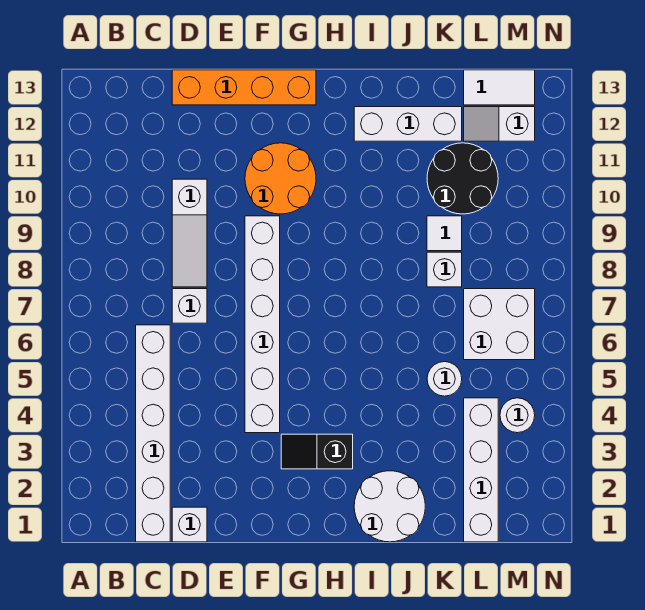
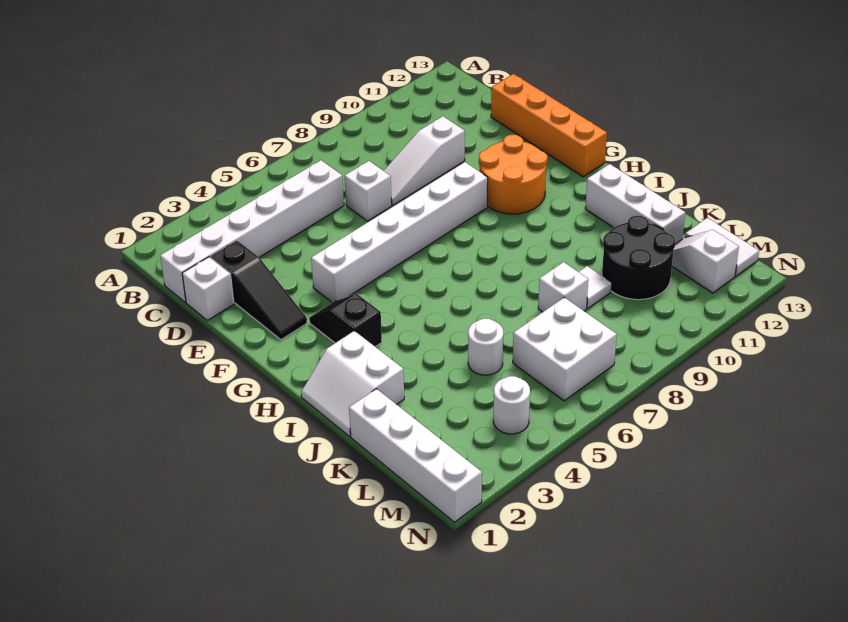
none -> black slope D2:F2 level 1 top D
white round brick I1:J2 level 1 -> white slope I1:J2 level 1 top 2
white brick L1:L4 level 1 -> white brick K1:N1 level 1

